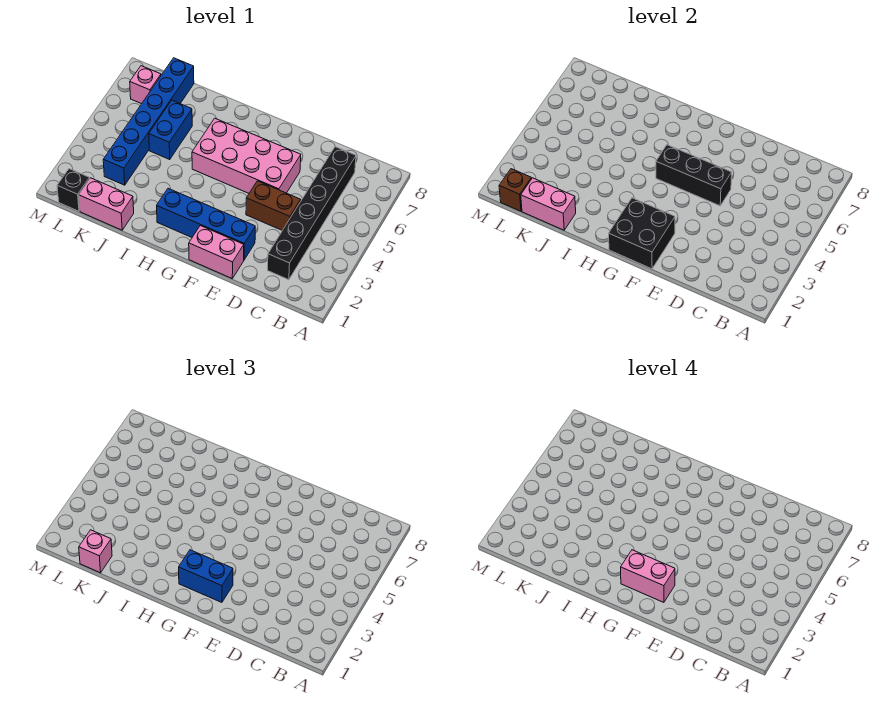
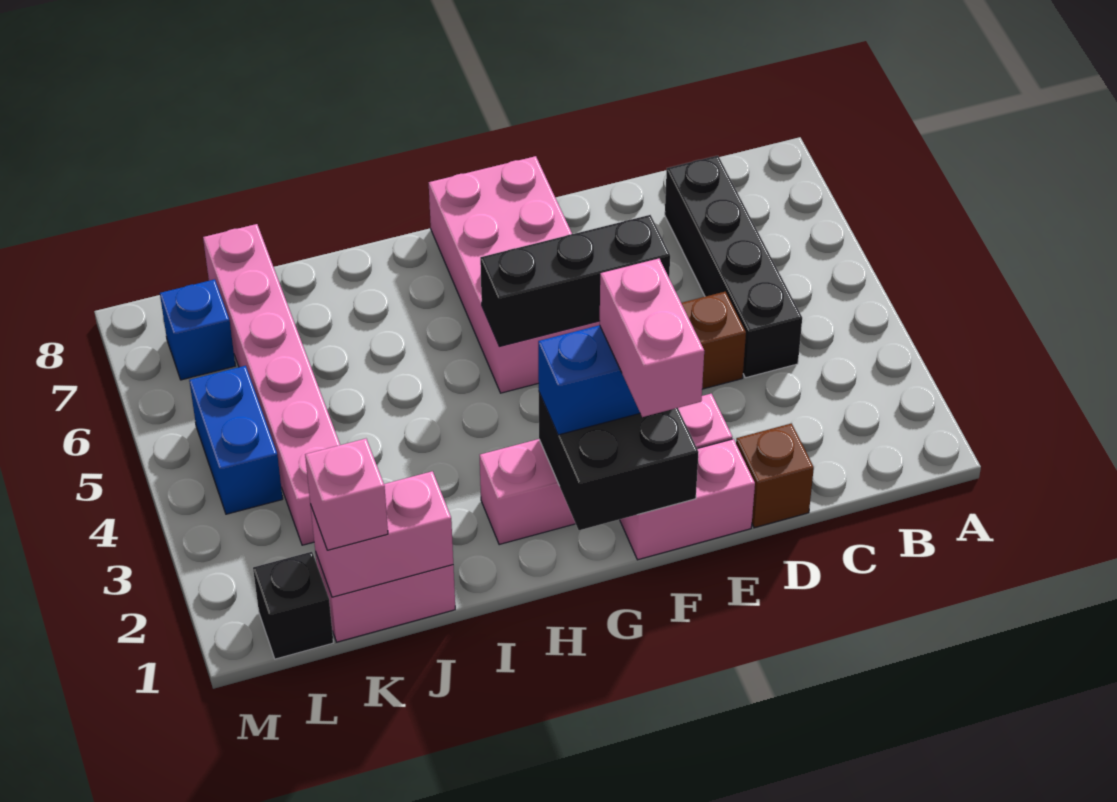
black brick C2:C7 level 1 -> black brick C4:C7 level 1
blue brick E2:H2 level 1 -> pink brick E2:H2 level 1
pink brick E5:H6 level 1 -> pink brick F5:G8 level 1
pink brick F2:G2 level 4 -> pink brick F1:F2 level 4
blue brick J5:J6 level 1 -> blue brick L4:L5 level 1
blue brick K3:K8 level 1 -> pink brick K3:K8 level 1
brown brick L1 level 2 -> brown brick D1 level 1
pink brick L7 level 1 -> blue brick L7 level 1

